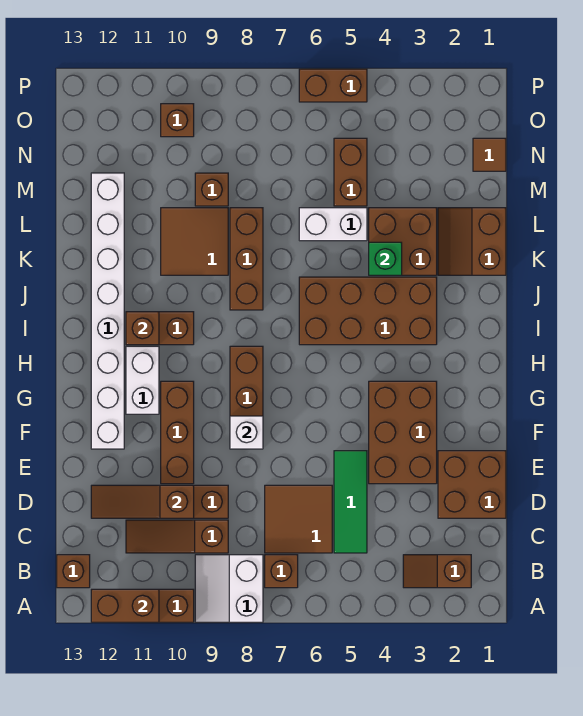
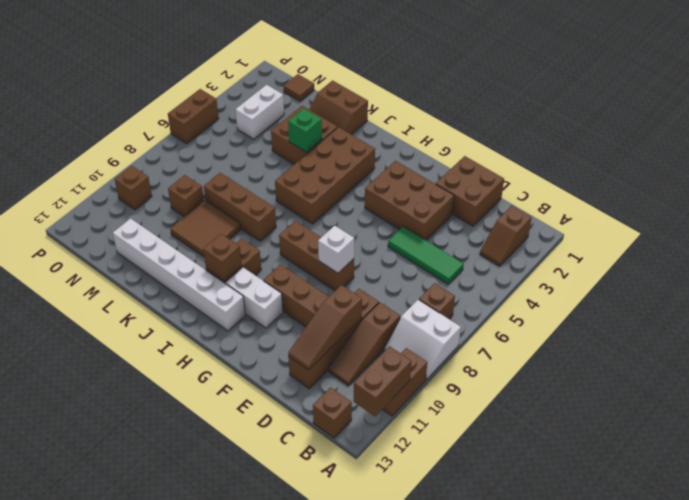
brown tile C6:D7 level 1 -> none
white brick F12:M12 level 1 -> white brick H12:M12 level 1
white brick L5:L6 level 1 -> white brick N3:N4 level 1
brown brick M5:N5 level 1 -> none

